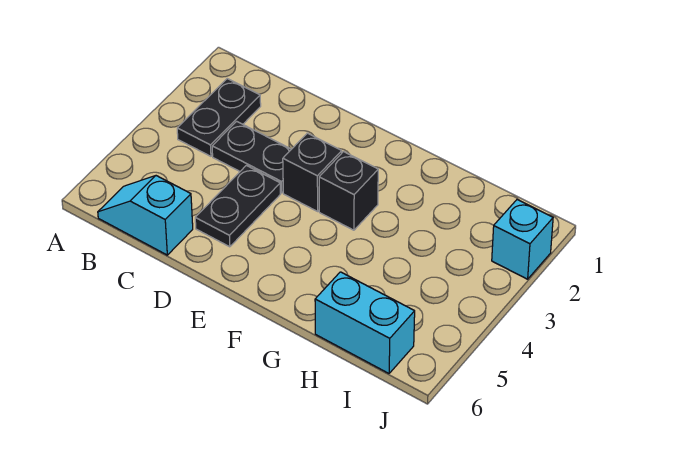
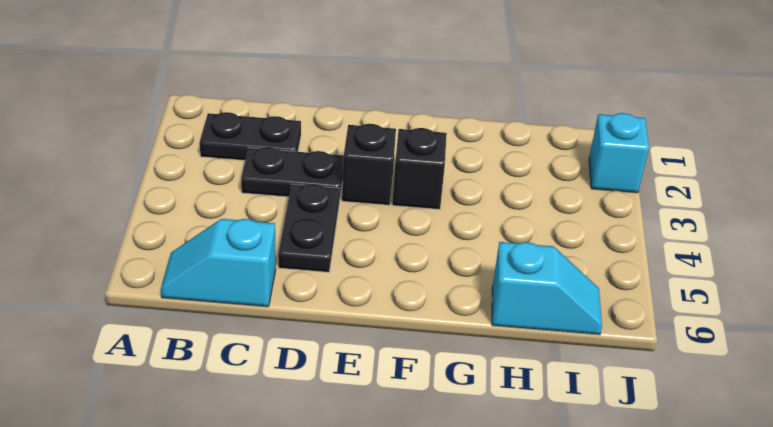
black plate B2:B3 level 1 -> black plate B2:C2 level 1
cyan brick H6:I6 level 1 -> cyan slope H6:I6 level 1 top H

